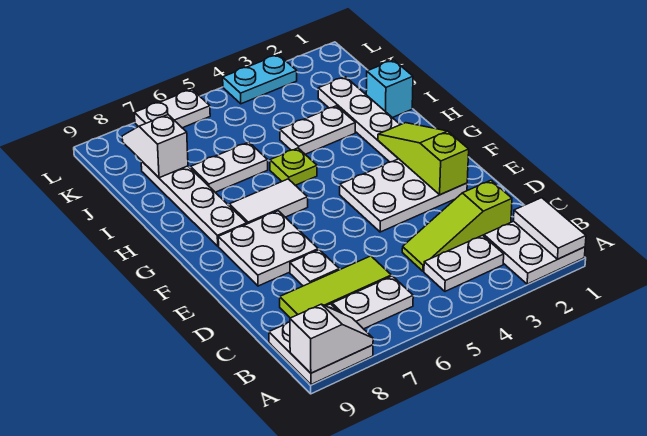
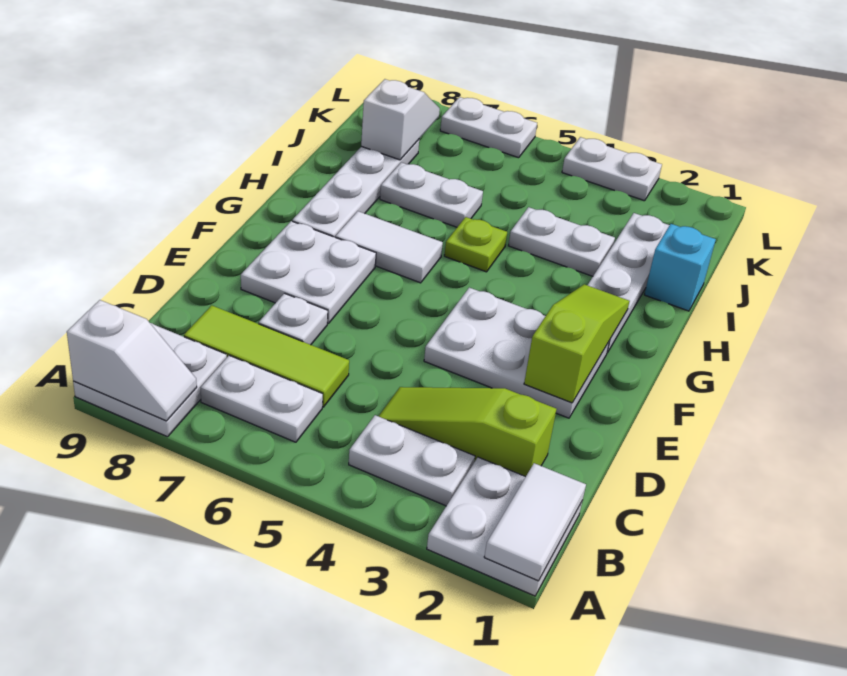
cyan plate L3:L4 level 1 -> white plate L3:L4 level 1

